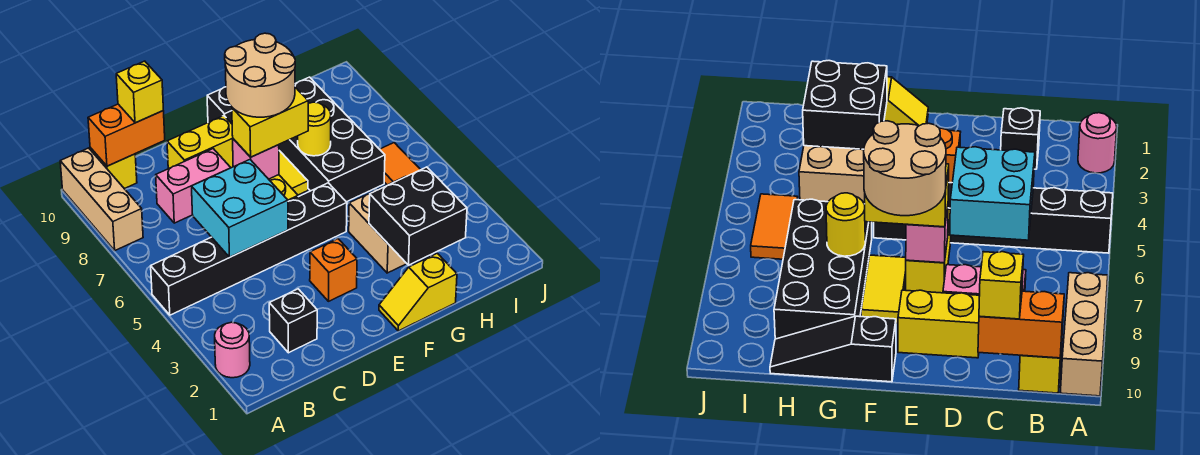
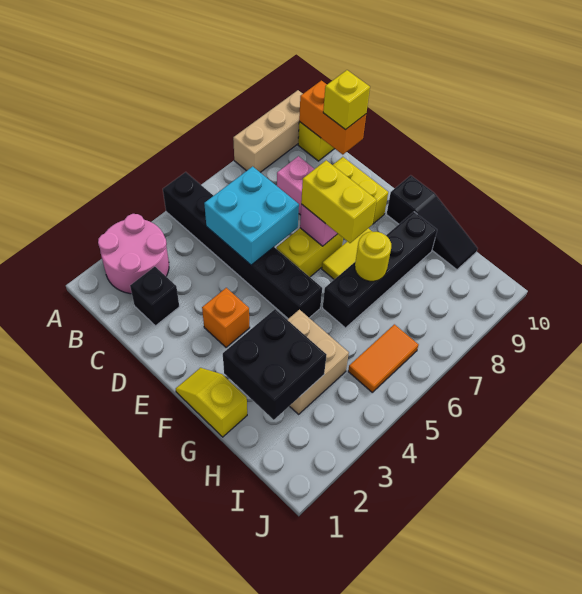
pink round brick A2 level 1 -> pink round brick A2:B3 level 1
tan round brick E7:F8 level 4 -> none
black brick G6:H9 level 1 -> black brick G6:G9 level 1

